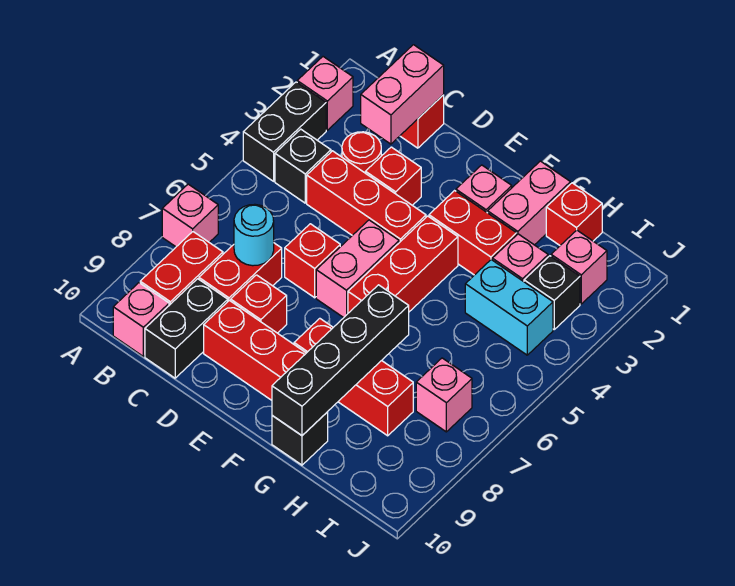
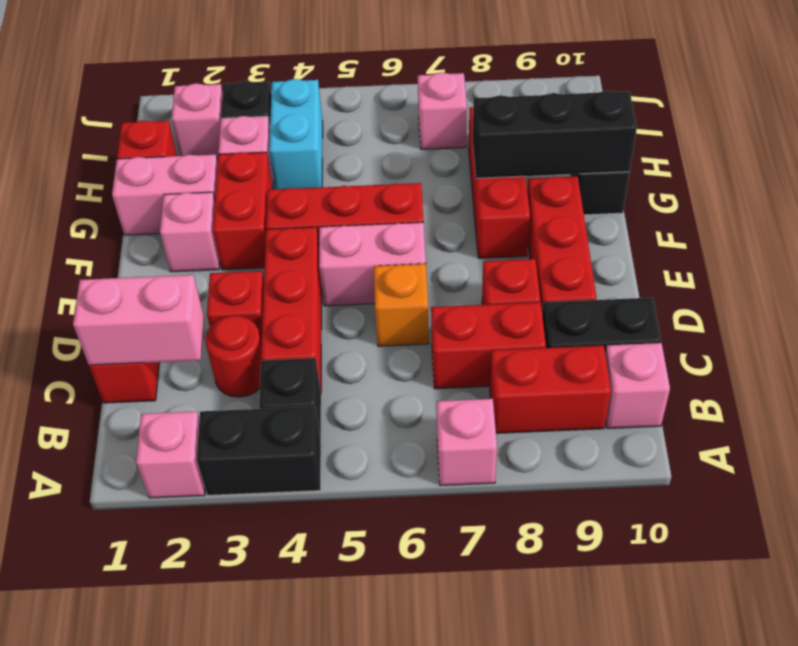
cyan round brick C7 level 2 -> none
red brick D6 level 1 -> orange brick D6 level 1
black brick G7:G10 level 2 -> black brick G8:G10 level 2

